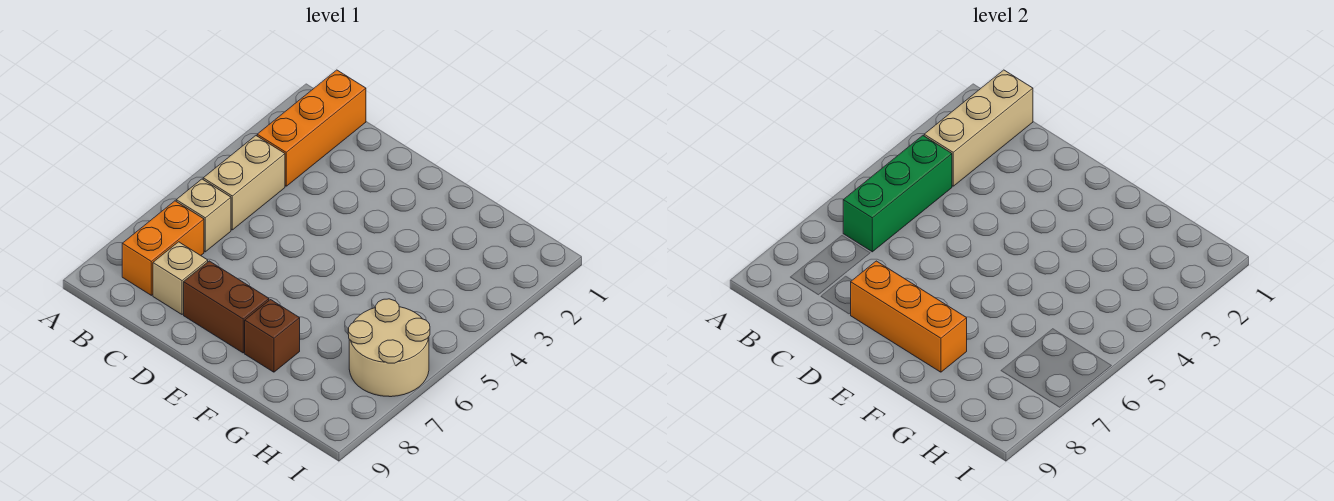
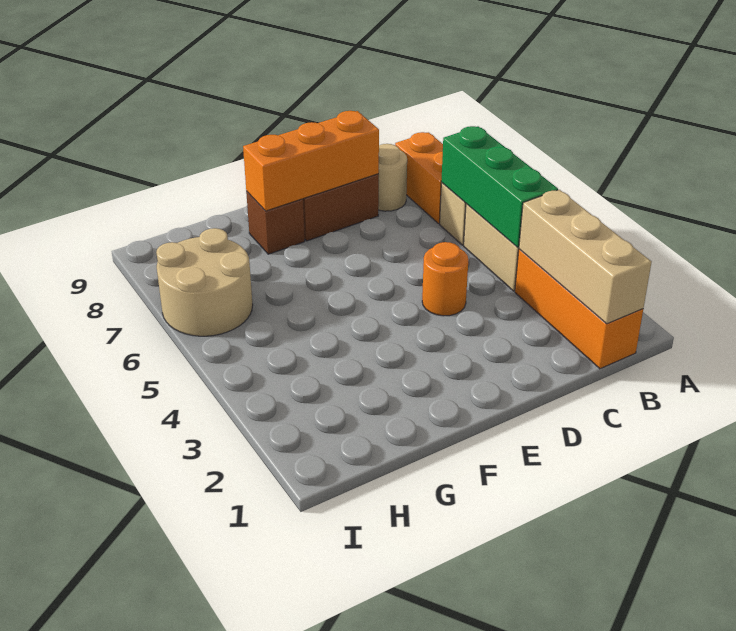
tan brick C8 level 1 -> tan round brick C8 level 1
none -> orange round brick D4 level 1

